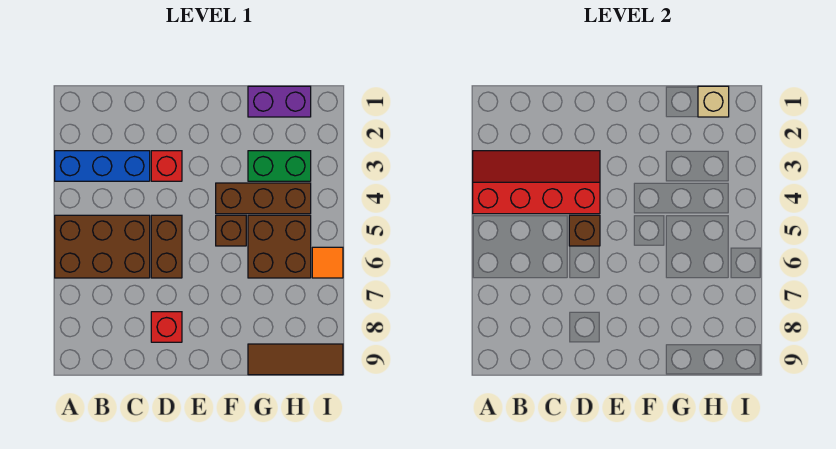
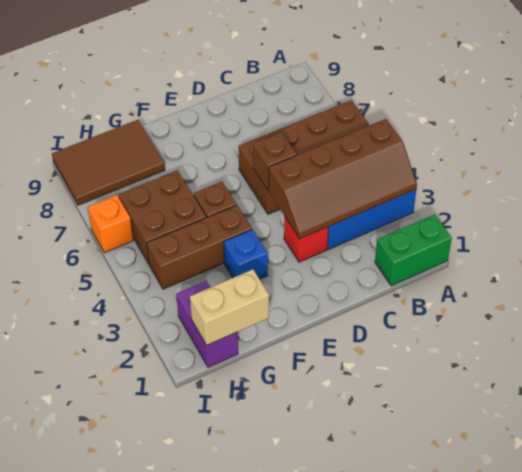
red slope A3:D4 level 2 top 4 -> brown slope A3:D4 level 2 top 4
red brick D8 level 1 -> none
none -> blue brick F3 level 1
purple brick G1:H1 level 1 -> purple brick H1:H2 level 1
green brick G3:H3 level 1 -> green brick A1:B1 level 1
brown tile G9:I9 level 1 -> brown tile G8:I9 level 1
tan brick H1 level 2 -> tan brick G1:H1 level 2
orange tile I6 level 1 -> orange brick I6 level 1

